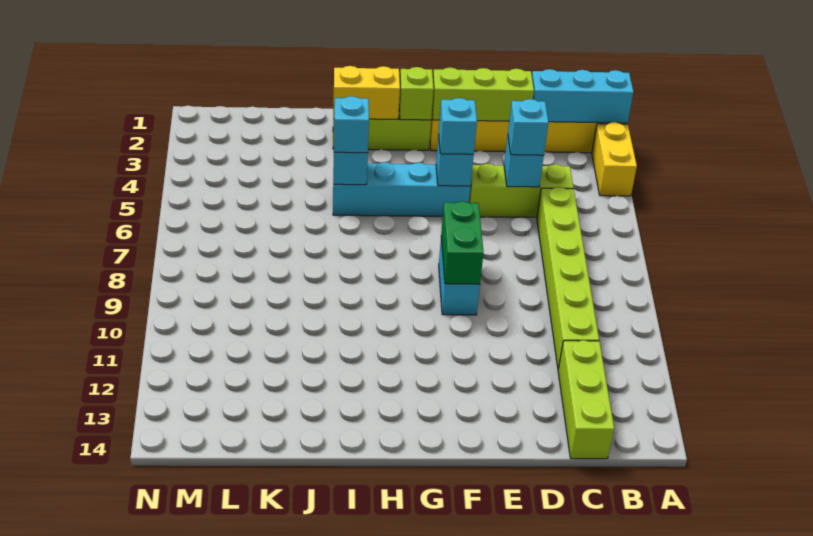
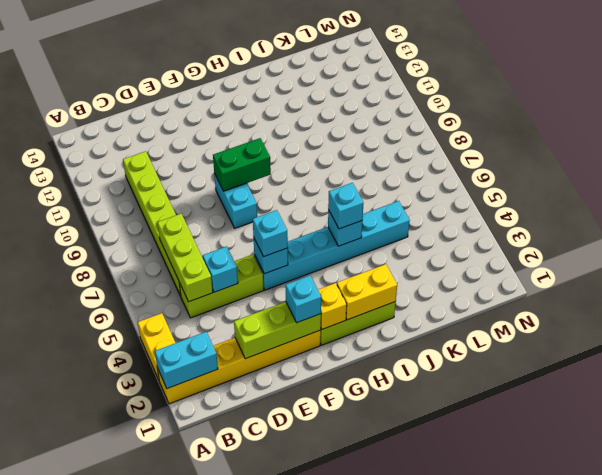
cyan brick A2:C2 level 2 -> cyan brick A2:B2 level 2
lime brick C12:C14 level 1 -> lime brick C5:C7 level 2
cyan brick D5 level 3 -> cyan brick F2 level 3
cyan brick F5:I5 level 1 -> cyan brick F5:K5 level 1
green brick F8:F9 level 2 -> green brick F9:G9 level 2
lime brick G2 level 2 -> yellow brick G2 level 2

